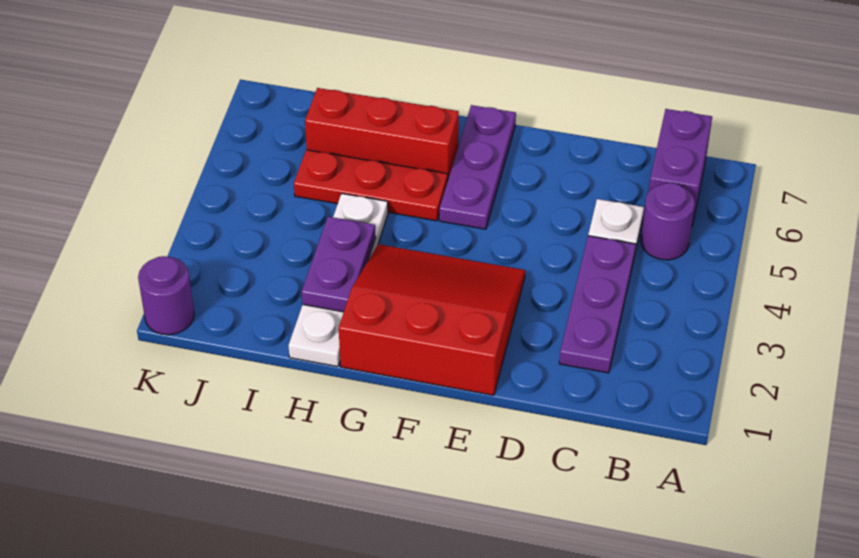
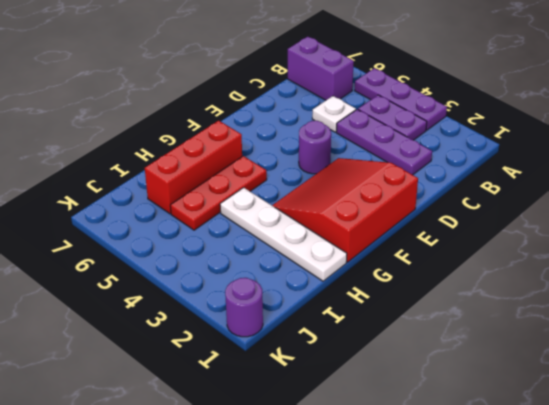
purple round brick B5 level 1 -> purple round brick E4 level 1
purple plate F5:F7 level 1 -> purple plate A3:A5 level 1
purple plate H2:H3 level 2 -> purple plate B3:B4 level 1

